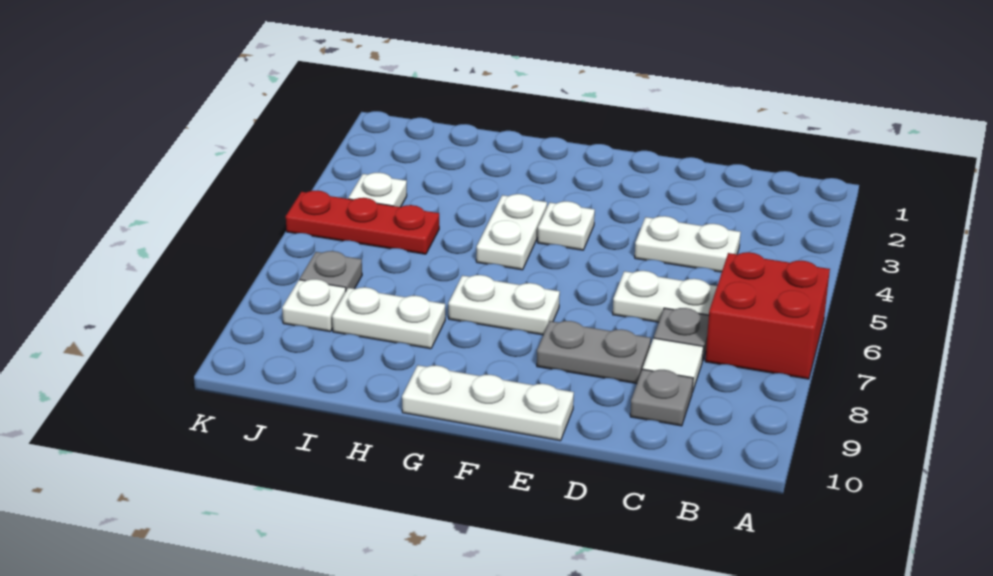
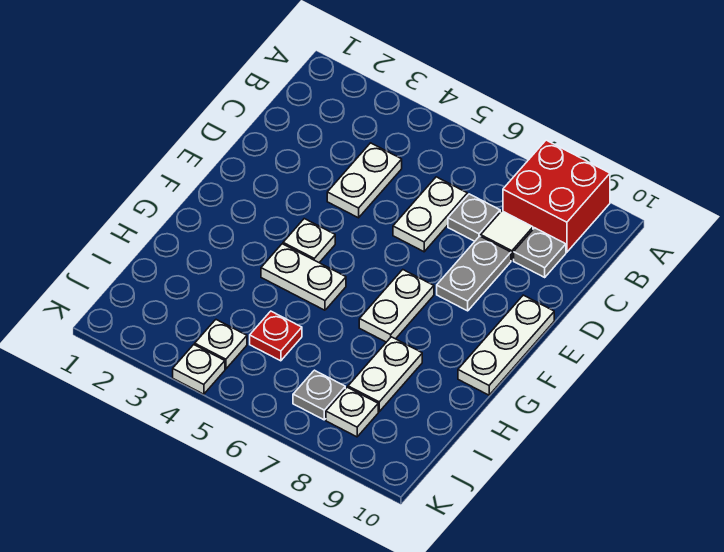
red brick A6:B7 level 1 -> red brick A8:B9 level 1
red plate I5:K5 level 1 -> red plate I5 level 1
none -> white plate K4 level 1

